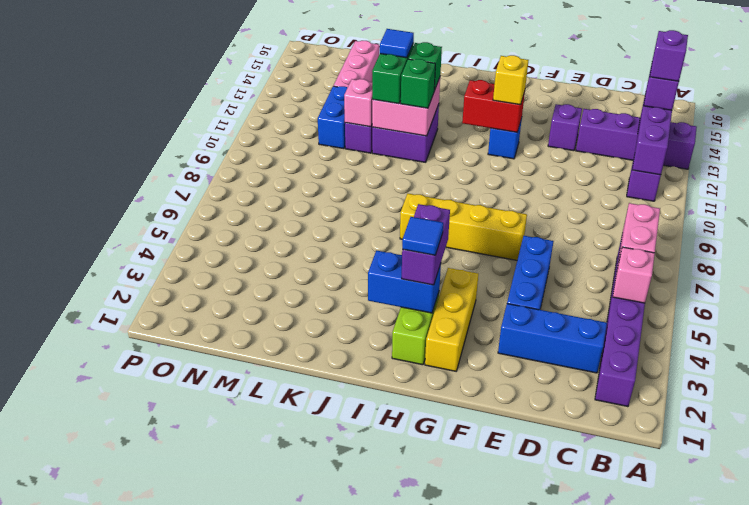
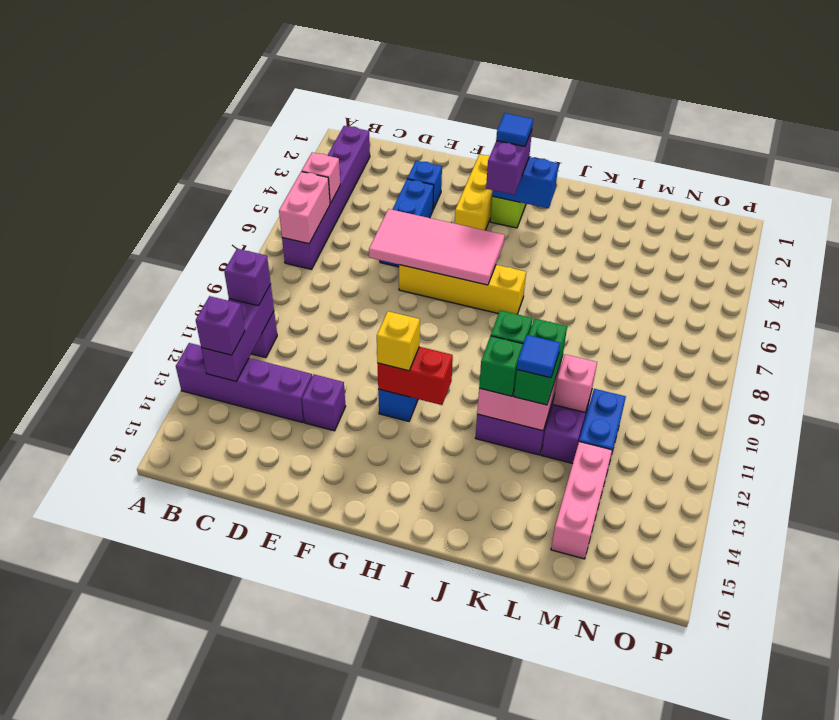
purple brick B13 level 4 -> purple brick B11 level 3
blue brick C3:E3 level 1 -> blue brick E3 level 1
none -> pink tile E6:H7 level 2

